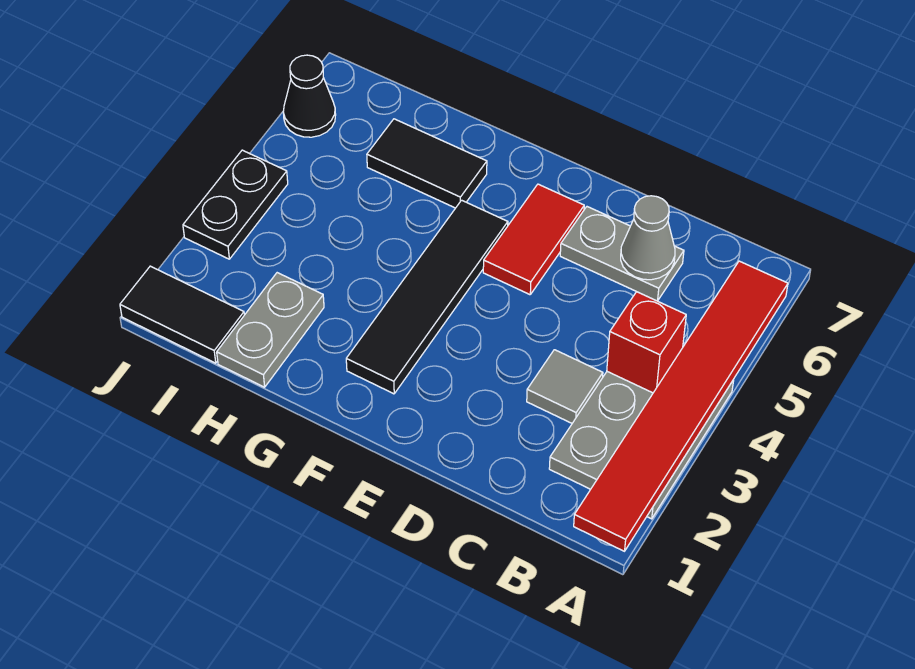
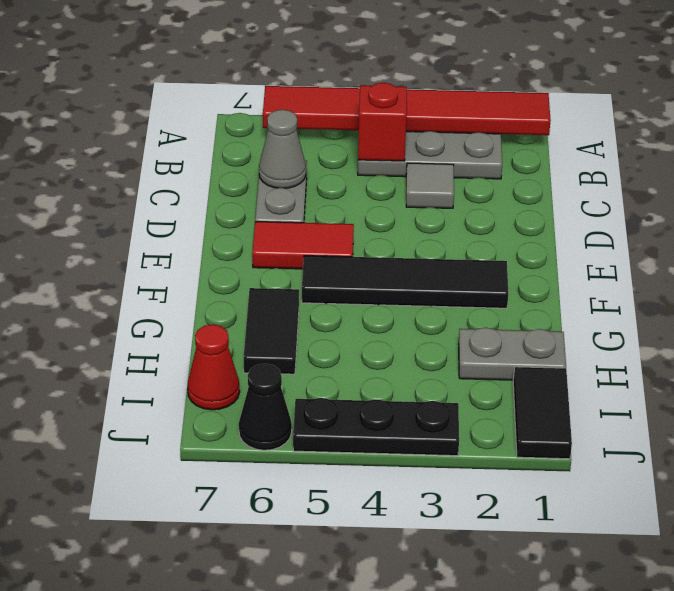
none -> red cone I7 level 1
black plate J3:J4 level 1 -> black plate J3:J5 level 1

